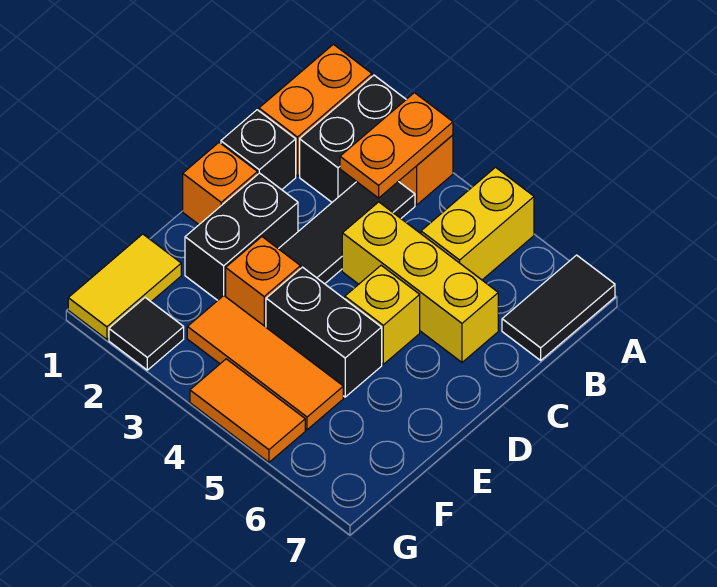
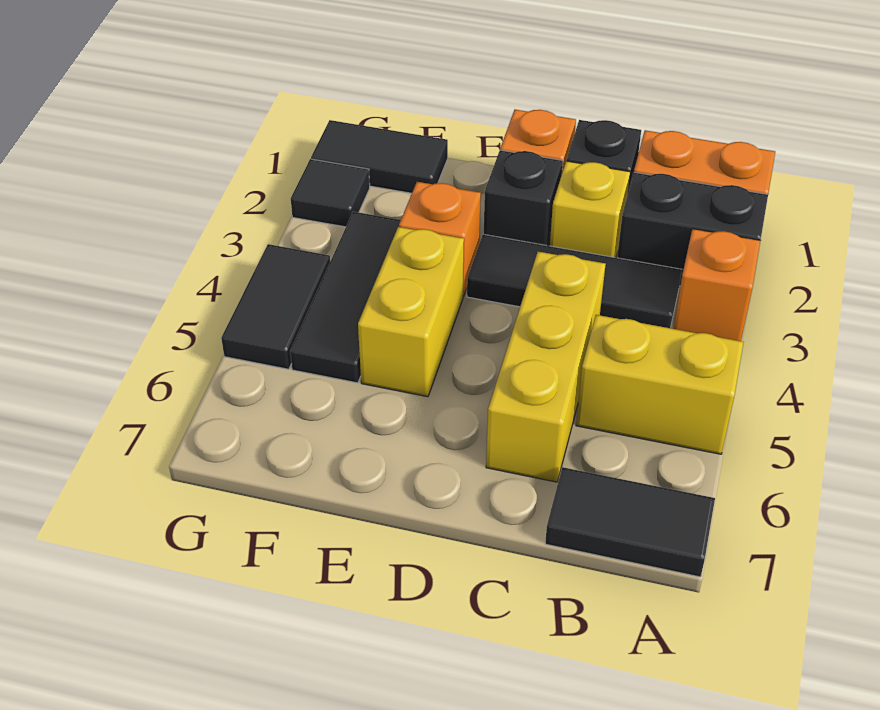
orange plate A3:B3 level 2 -> none
black brick D2:E2 level 1 -> black brick D2 level 1
yellow brick D5 level 1 -> yellow brick C2 level 1
black brick E4:E5 level 1 -> yellow brick E4:E5 level 1
yellow tile F1:G1 level 1 -> black tile F1:G1 level 1
orange tile F3:F5 level 1 -> black tile F3:F5 level 1
orange tile G4:G5 level 1 -> black tile G4:G5 level 1

